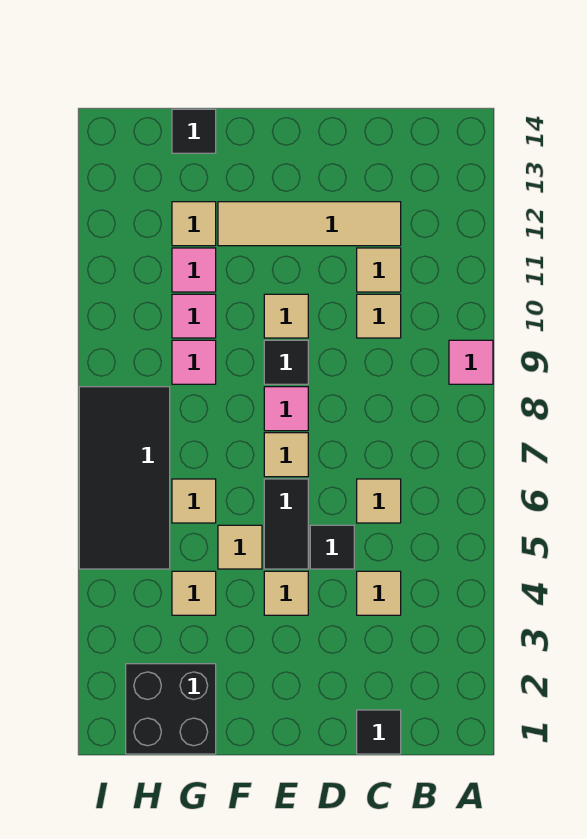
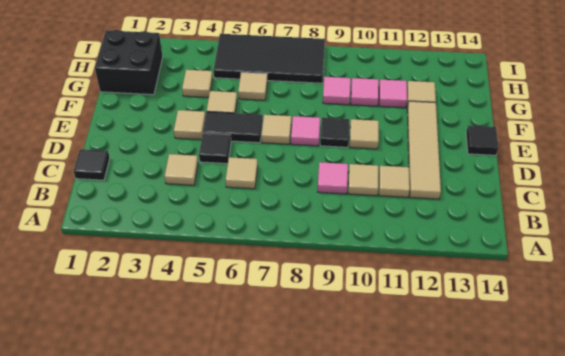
pink tile A9 level 1 -> pink tile C9 level 1
black tile G14 level 1 -> black tile E14 level 1

